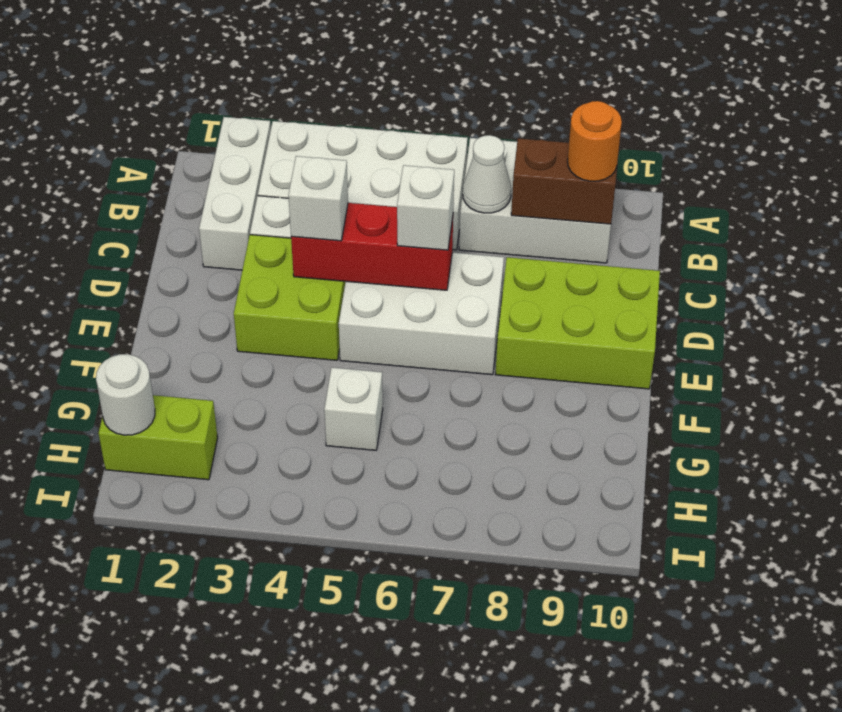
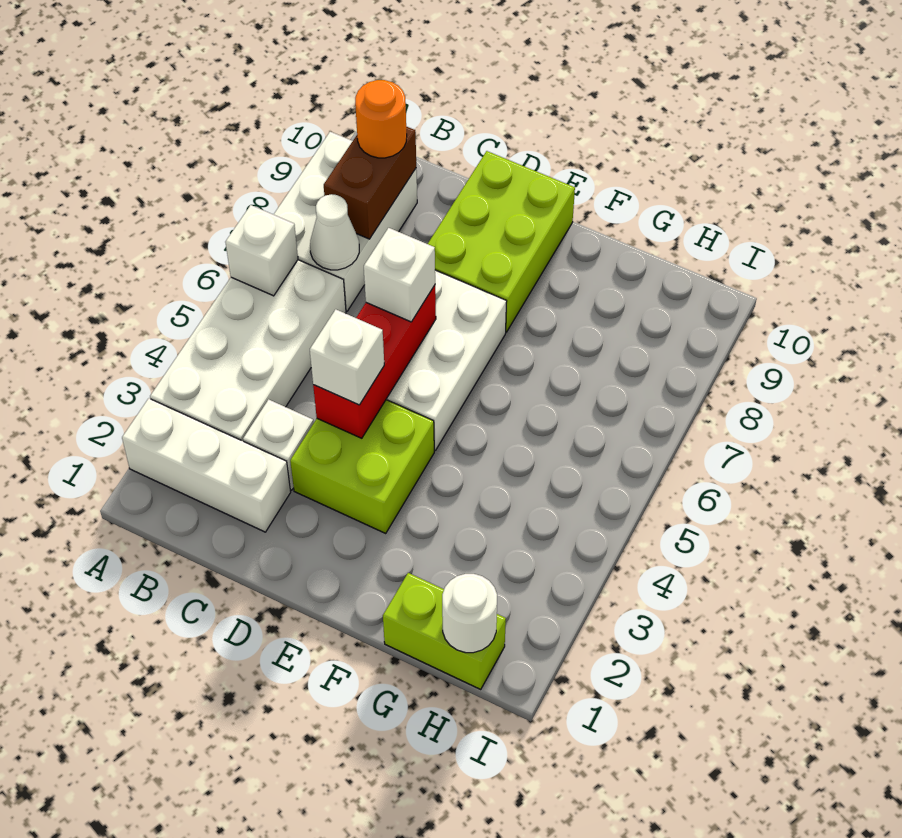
white brick G5 level 1 -> white brick A6 level 2
lime brick H1:H2 level 1 -> lime brick G1:H1 level 1

